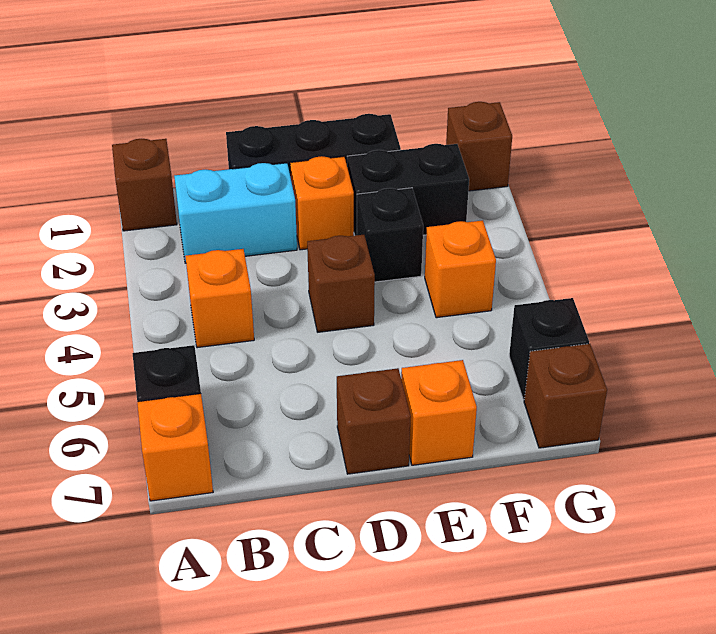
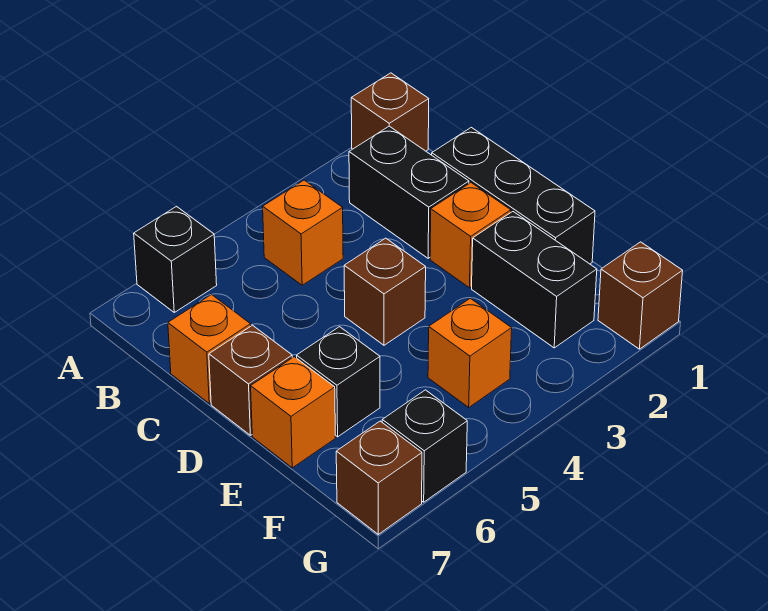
orange brick A7 level 1 -> orange brick C7 level 1
cyan brick B2:C2 level 1 -> black brick B2:C2 level 1
black brick E3 level 1 -> black brick E6 level 1

